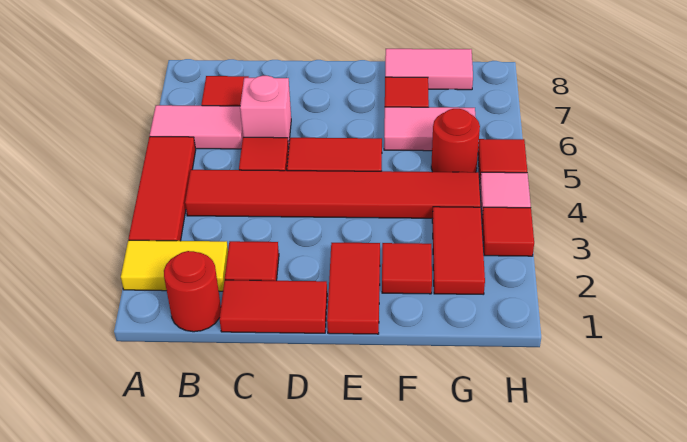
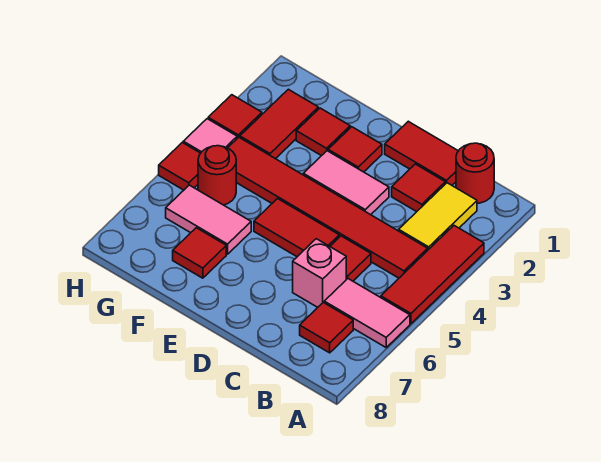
yellow tile A2:B2 level 1 -> yellow tile B2:B3 level 1
red tile E1:E2 level 1 -> red tile E2 level 1
pink tile F8:G8 level 1 -> pink tile D3:E3 level 1

